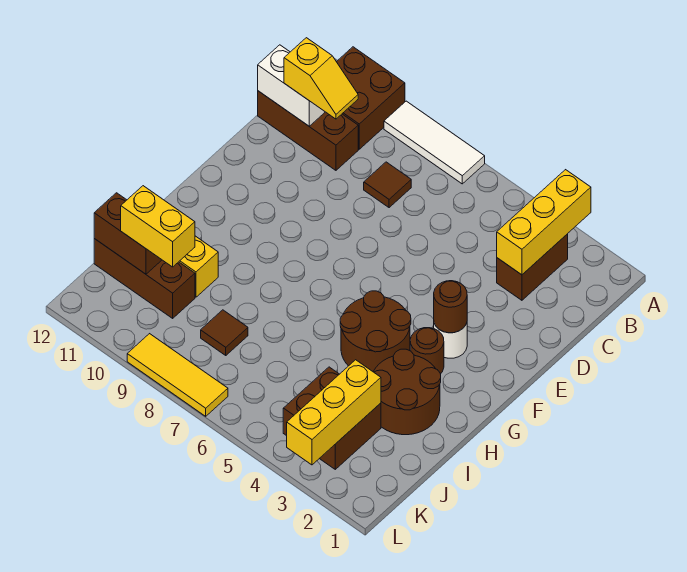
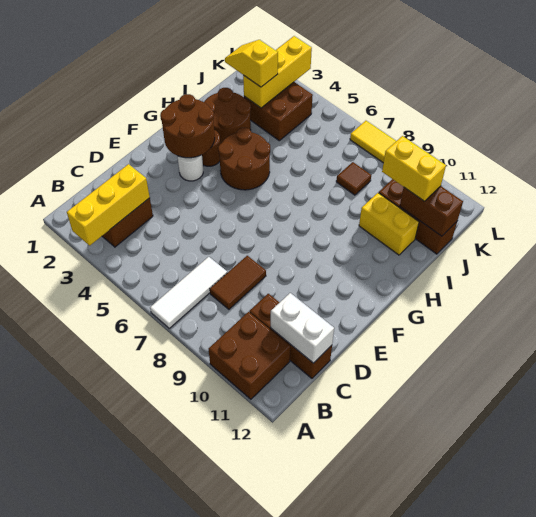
white tile A7:A9 level 1 -> white tile A7:C7 level 1
brown tile C8 level 1 -> brown tile C8:D8 level 1
yellow slope C10:C11 level 3 top 11 -> yellow slope J2:J3 level 3 top 3
brown round brick F3 level 2 -> brown round brick F2:G3 level 2

